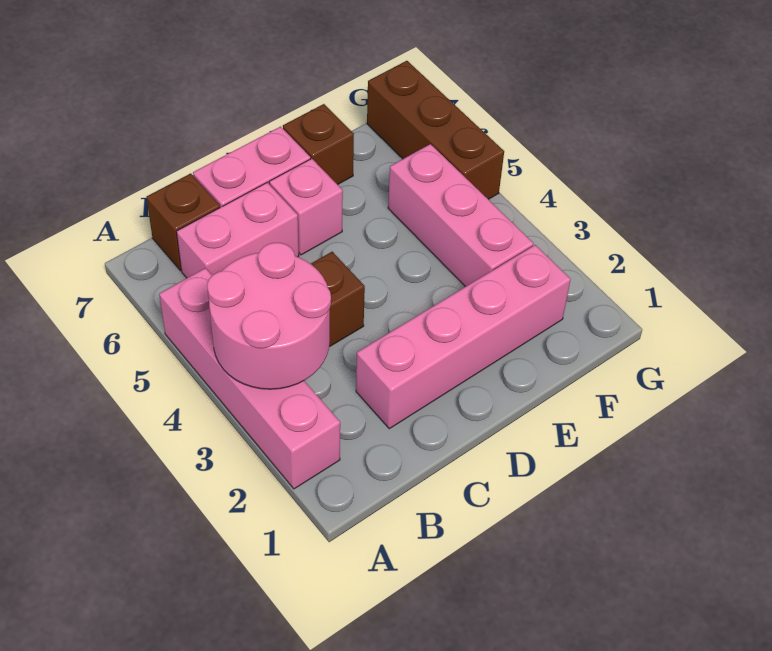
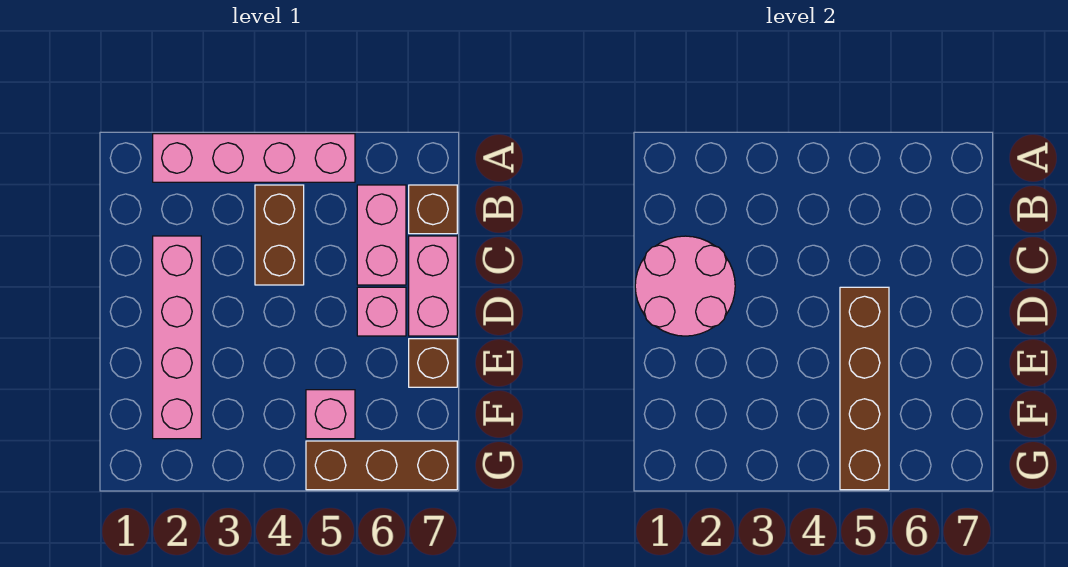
pink round brick A3:B4 level 2 -> pink round brick C1:D2 level 2
none -> brown brick D5:G5 level 2
pink brick F3:F5 level 1 -> pink brick F5 level 1

